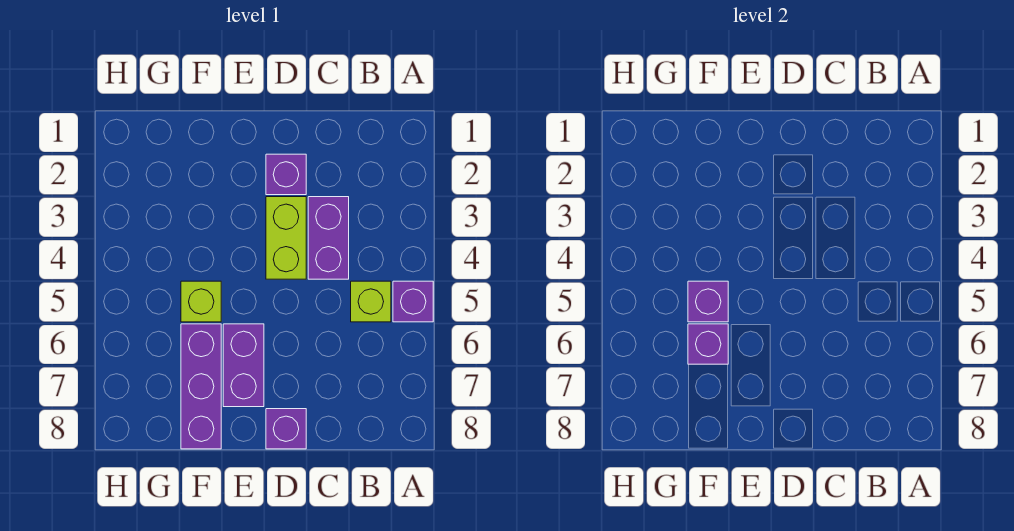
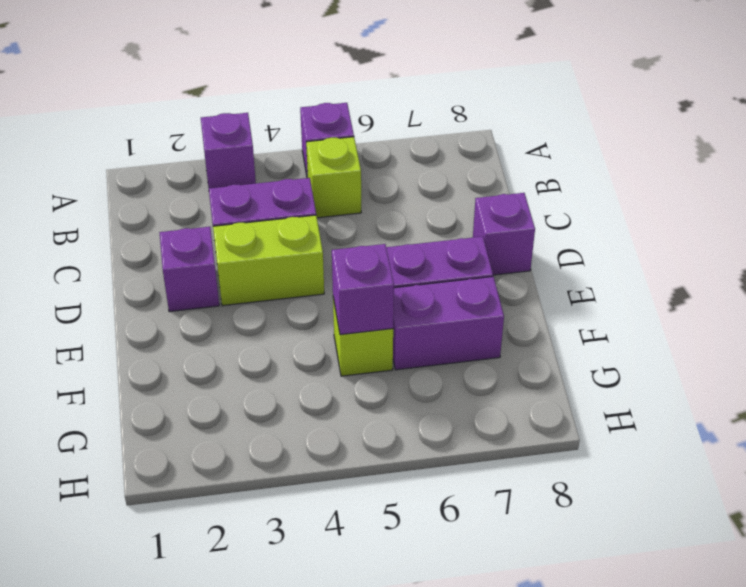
purple brick F6:F8 level 1 -> purple brick F6:F7 level 1
purple brick F6 level 2 -> purple brick A3 level 1

